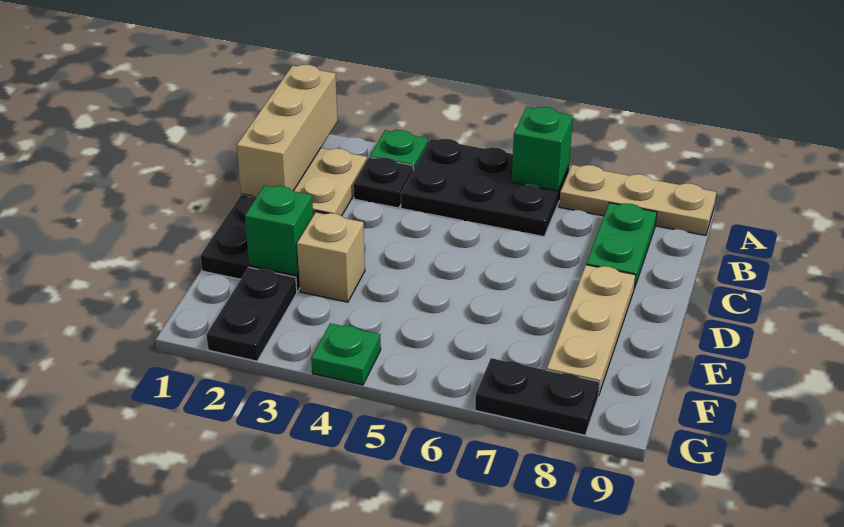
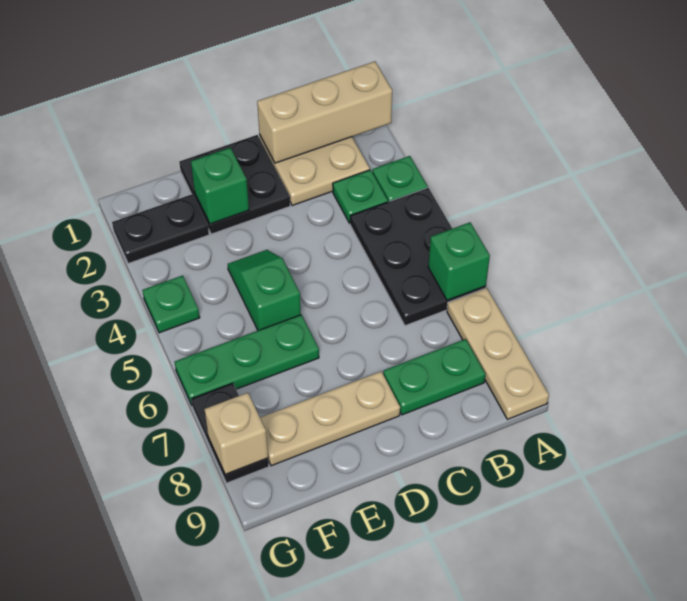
black plate B3 level 1 -> green plate B3 level 1
tan brick E3 level 1 -> tan brick G8 level 2
none -> green slope E4:E5 level 1 top 5
none -> green plate E6:G6 level 1

